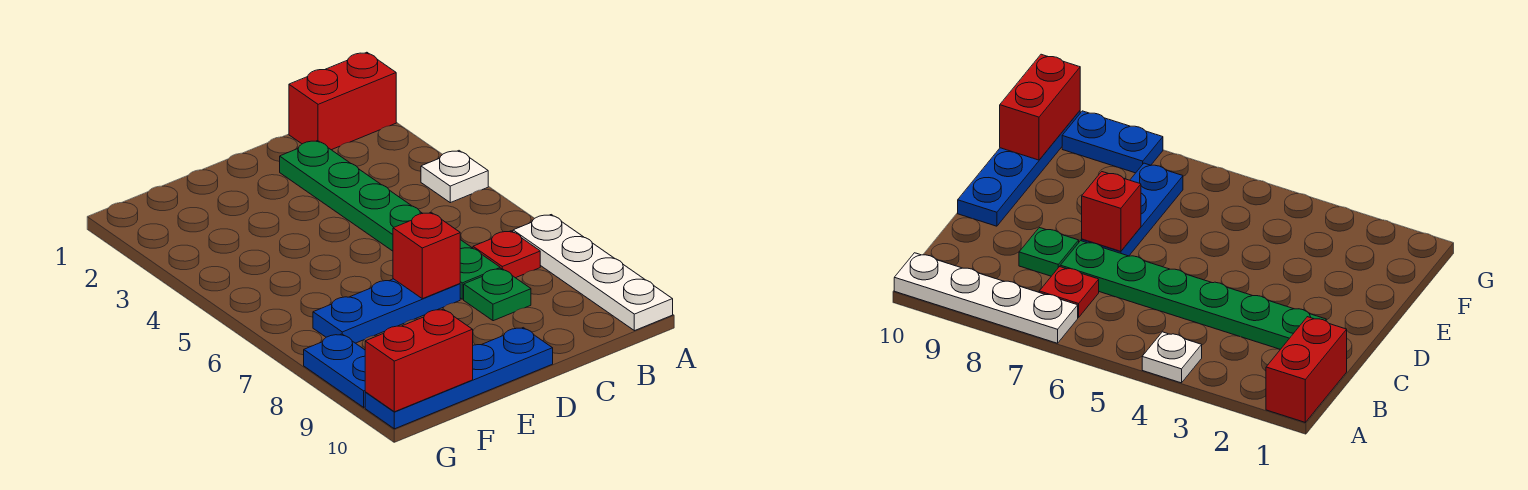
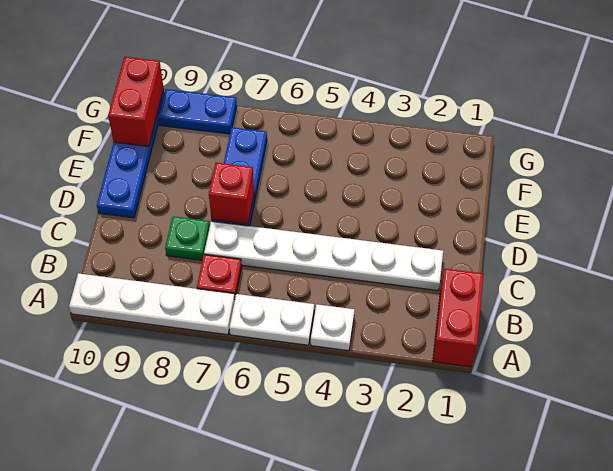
none -> white plate A5:A6 level 1
green plate C2:C7 level 1 -> white plate C2:C7 level 1

